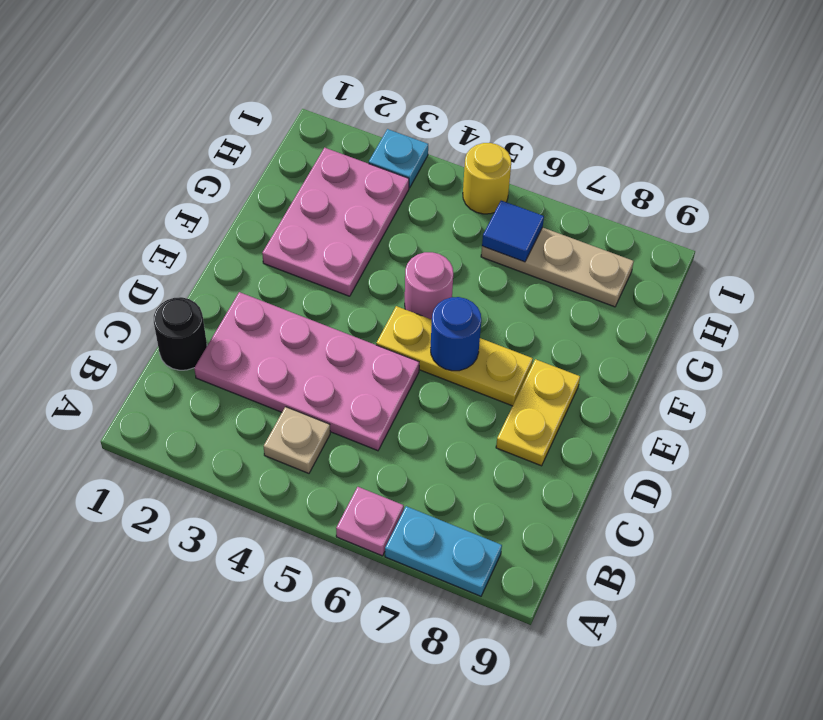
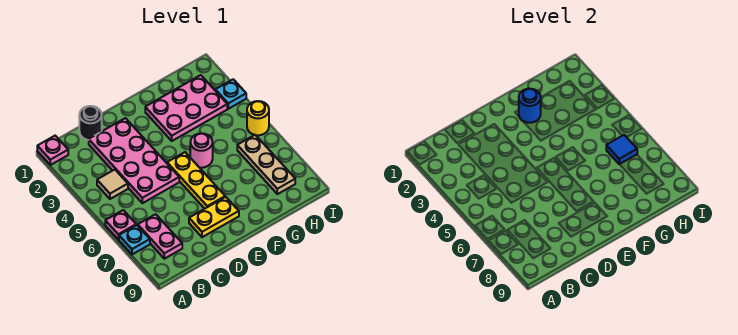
none -> pink plate A1 level 1
cyan plate A7:A8 level 1 -> cyan plate A7 level 1
tan plate B4 level 1 -> tan tile B4 level 1
none -> pink plate B7:B8 level 1
blue round brick E6 level 2 -> blue round brick F2 level 2

